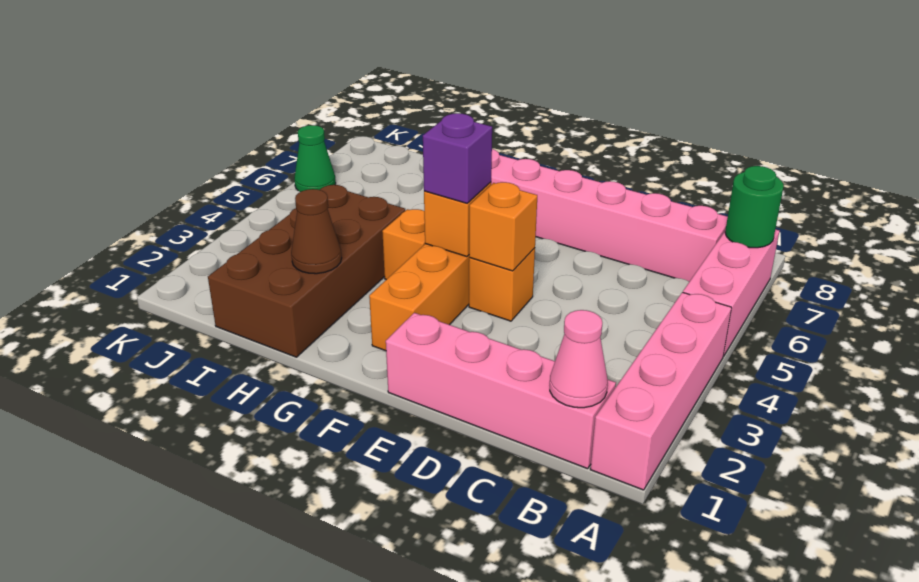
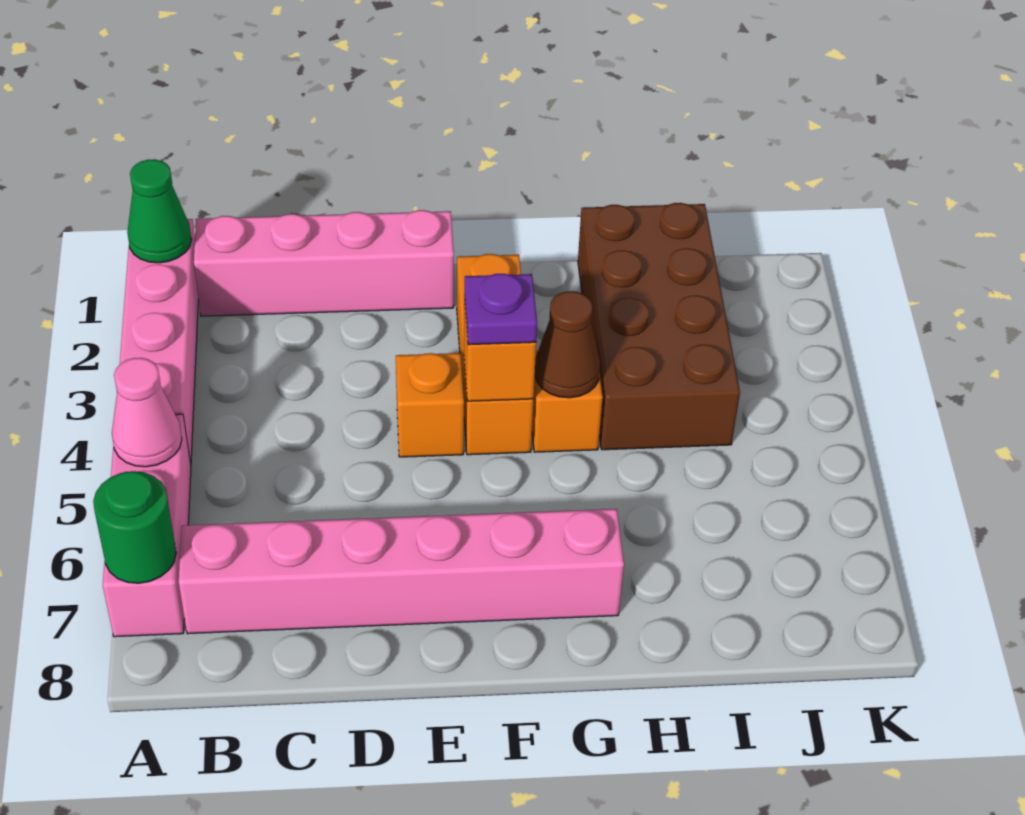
pink cone B1 level 2 -> pink cone A5 level 2
orange brick E4 level 2 -> none
purple brick F4 level 3 -> purple plate F4 level 3
brown cone H2 level 2 -> brown cone G4 level 2
green cone K6 level 1 -> green cone A1 level 2

